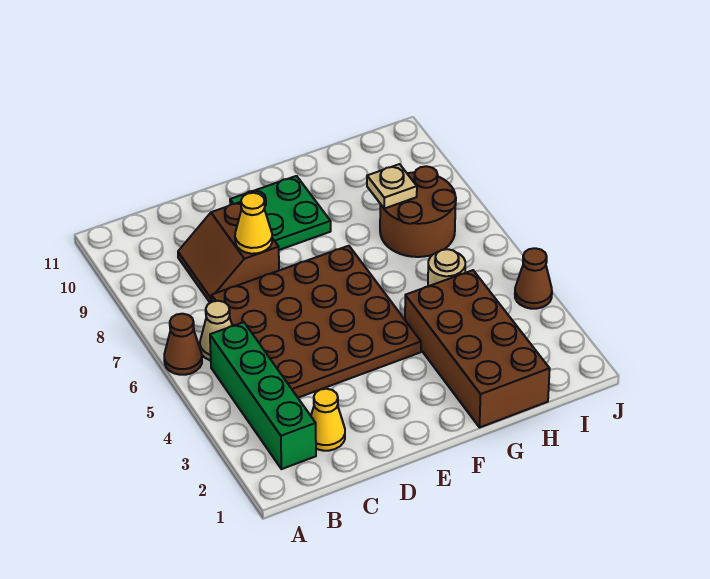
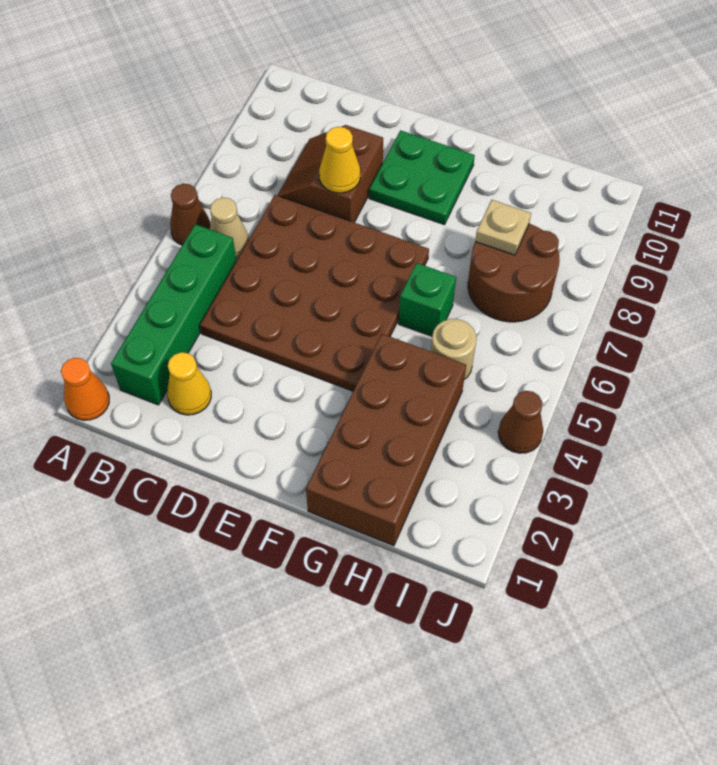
none -> orange cone A1 level 1
none -> green brick G6 level 1

